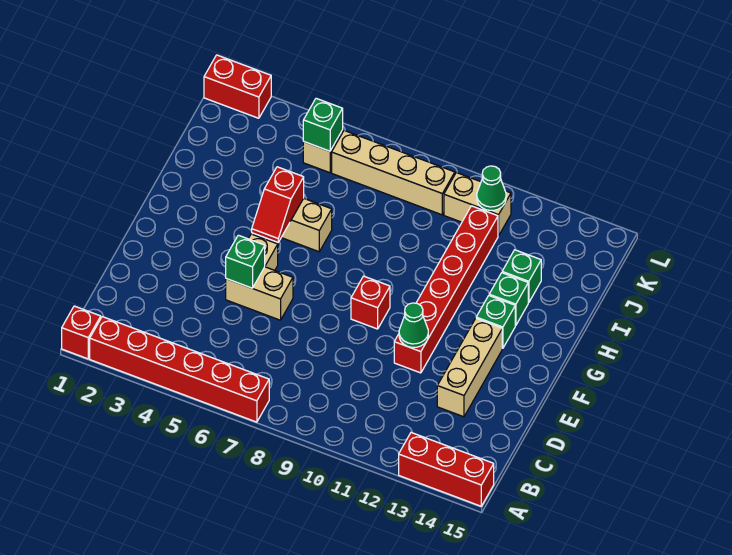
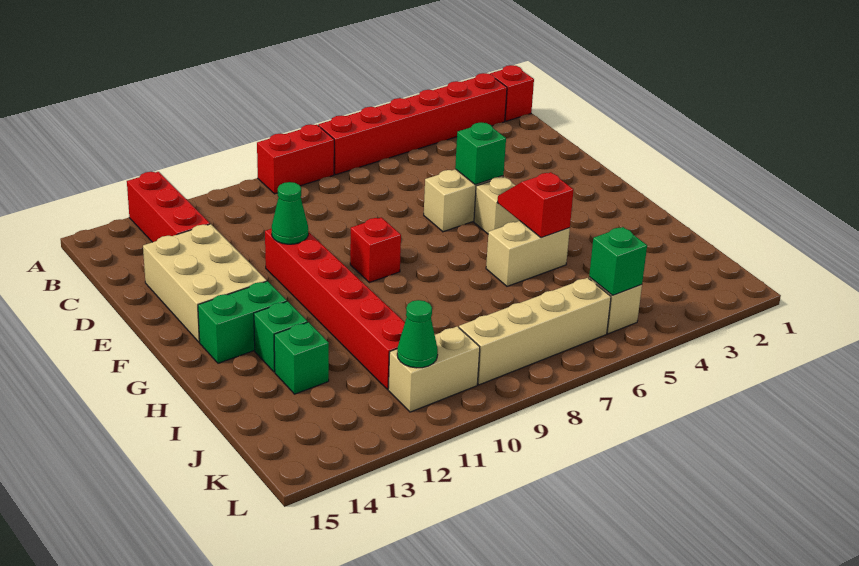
red brick A13:A15 level 1 -> red brick A13:C13 level 1
tan brick D13:F13 level 1 -> tan brick D13:F14 level 1
green brick G13 level 1 -> green brick G13:G14 level 1
red brick L1:L2 level 1 -> red brick A8:A9 level 1

